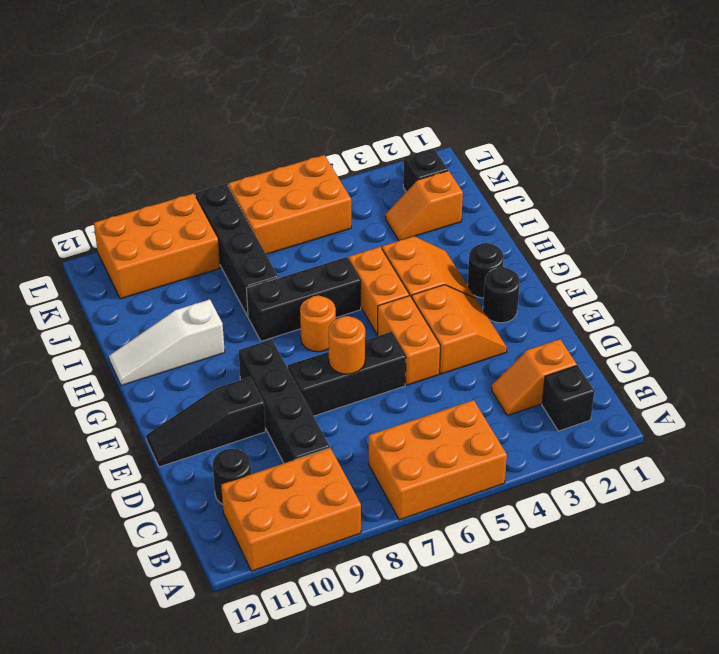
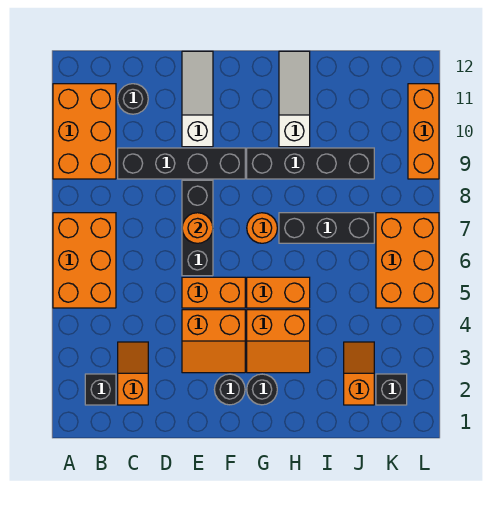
black slope E10:E12 level 1 top 10 -> white slope E10:E12 level 1 top 10
black brick H6:H8 level 1 -> black brick H7:J7 level 1
black brick I8:L8 level 1 -> black brick G9:J9 level 1
orange brick K9:L11 level 1 -> orange brick L9:L11 level 1

